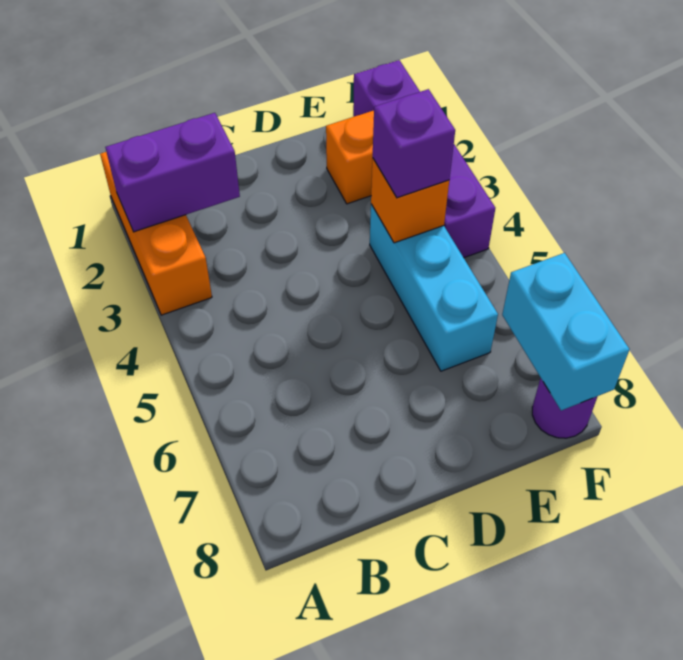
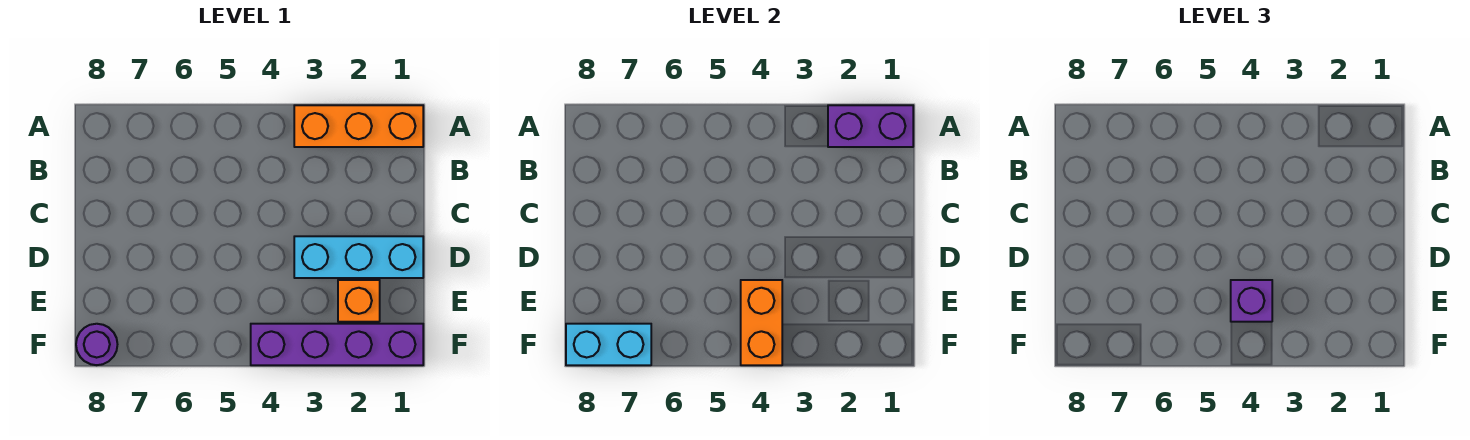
purple brick A2:B2 level 2 -> purple brick A1:A2 level 2
cyan brick E4:E6 level 1 -> cyan brick D1:D3 level 1
orange brick E4 level 2 -> orange brick E4:F4 level 2

